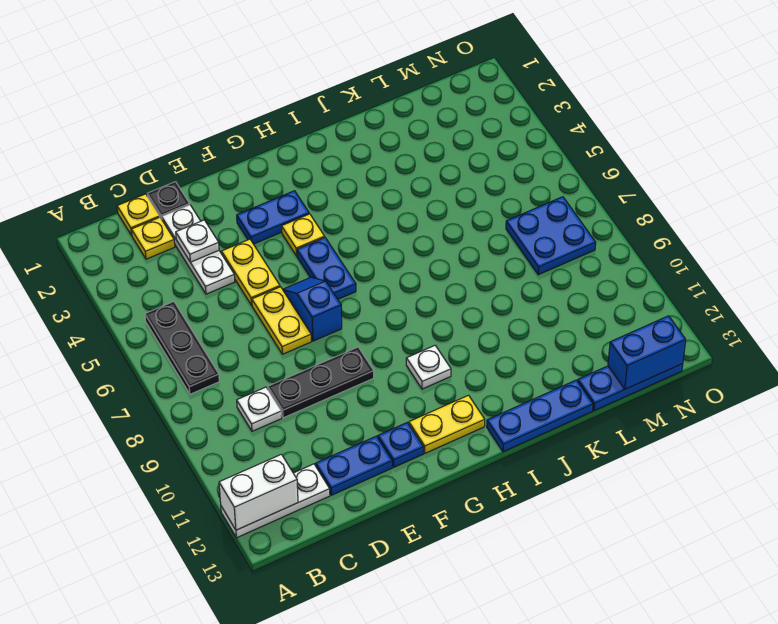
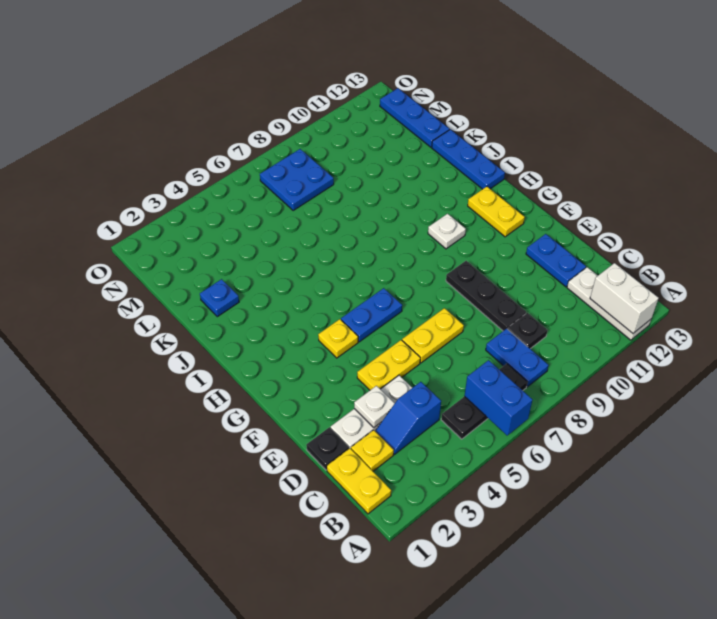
yellow plate C1 level 1 -> yellow plate B1:C1 level 1
white plate C9 level 1 -> black plate C9 level 1
blue plate F3:G3 level 1 -> blue plate B8:C8 level 1
blue slope F6:F7 level 1 top 7 -> blue slope C3:C4 level 1 top 4
blue plate F12 level 1 -> blue plate K2 level 1
blue brick M13:N13 level 2 -> blue brick A6:B6 level 2

